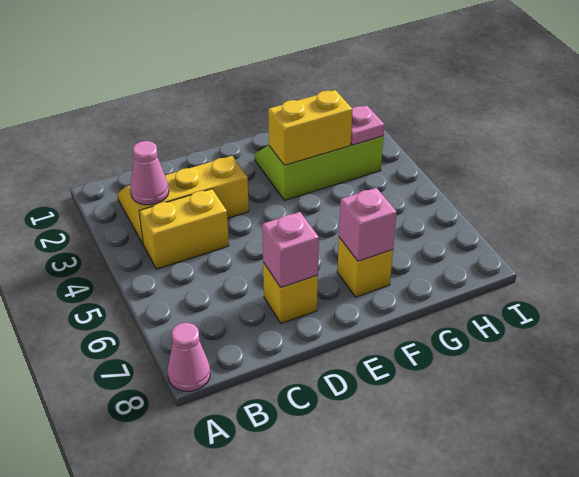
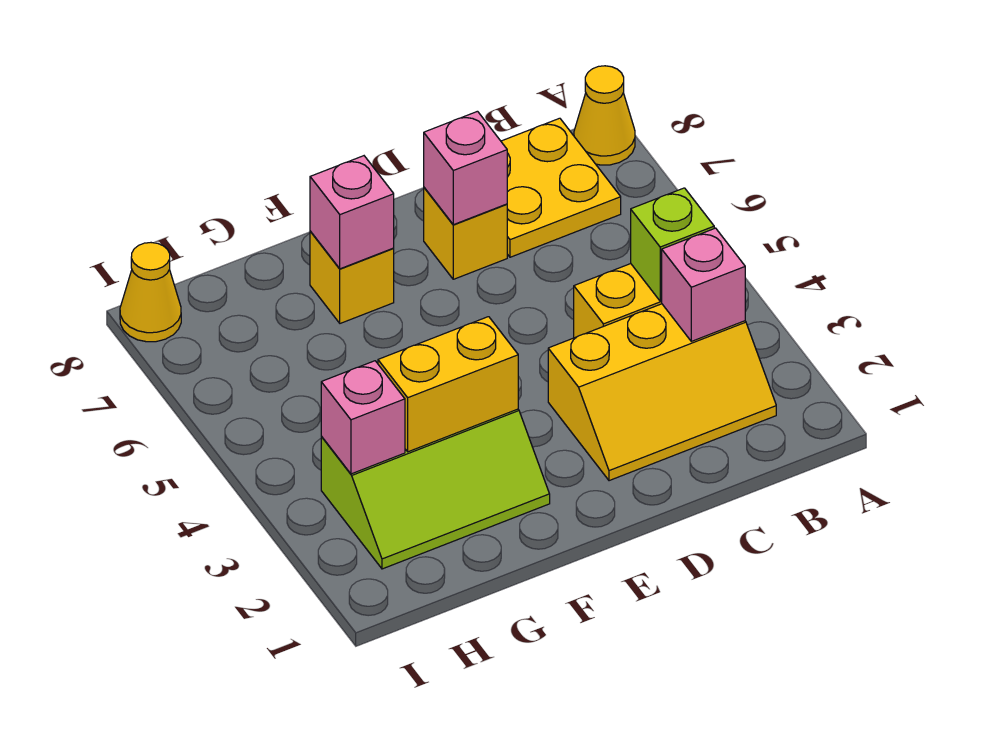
pink cone A8 level 1 -> yellow cone A8 level 1
pink cone B3 level 2 -> pink brick B3 level 2
none -> lime brick B4 level 2
none -> yellow plate B7:C8 level 1
pink plate H3 level 2 -> pink brick H3 level 2
none -> yellow cone I8 level 1

